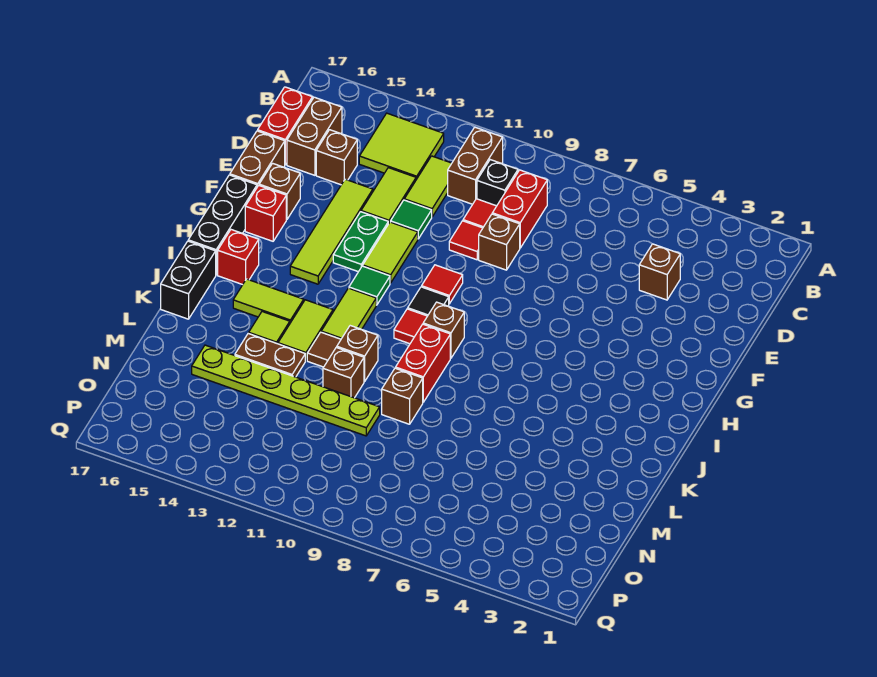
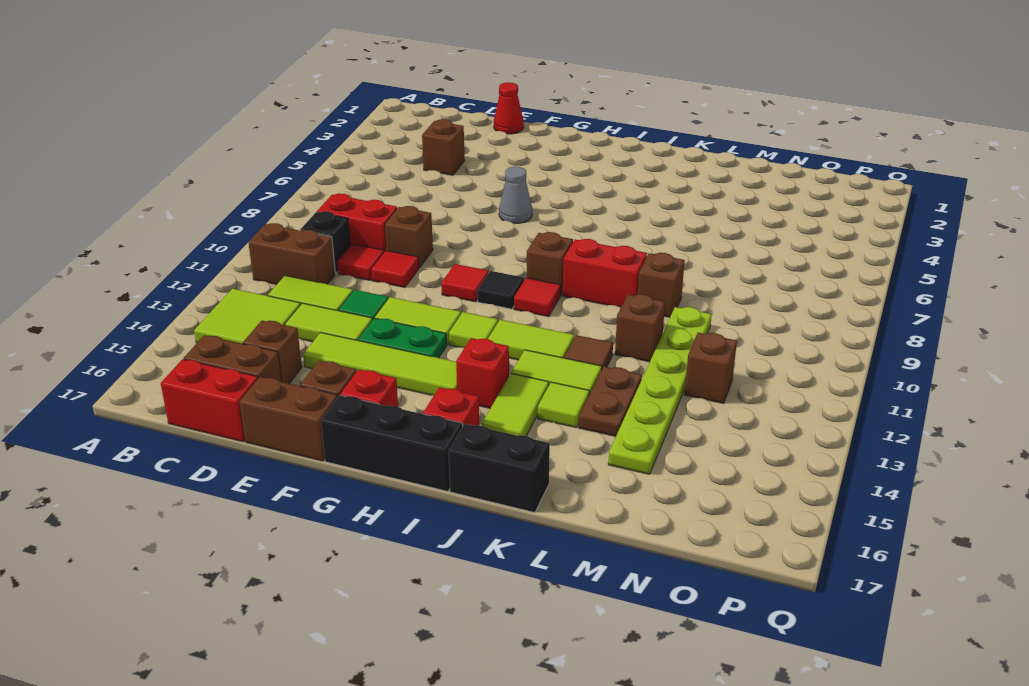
none -> red cone E1 level 1
none -> grey cone G6 level 1
green tile H12 level 1 -> lime tile H12 level 1
none -> red brick I14 level 1
brown brick K11 level 1 -> brown brick N12 level 1

